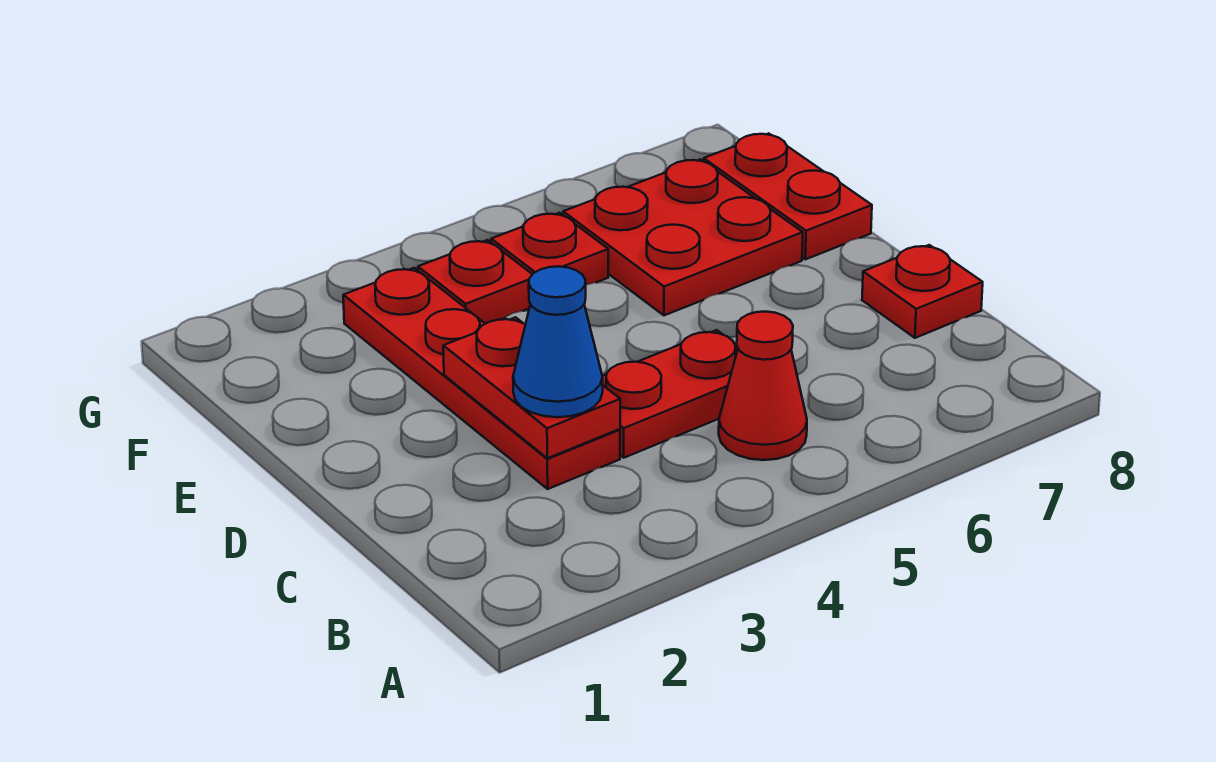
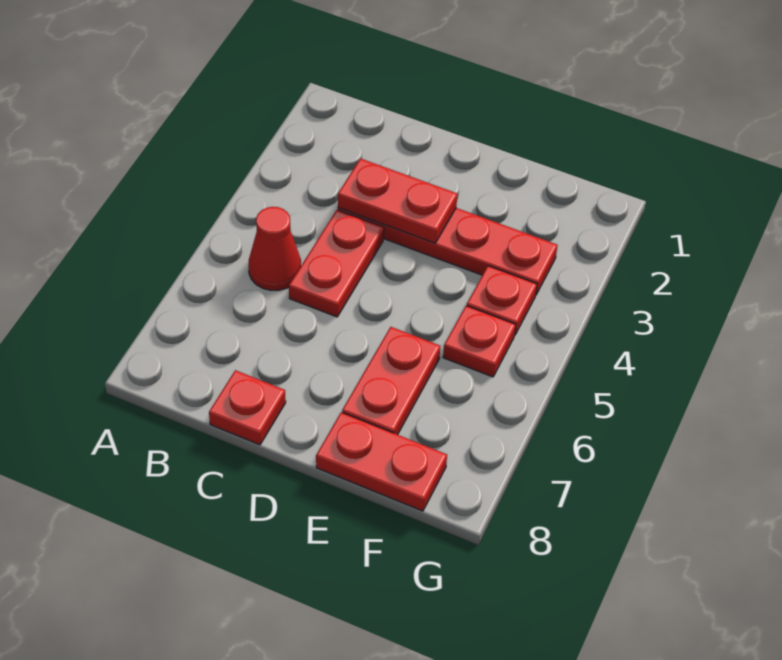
blue cone C3 level 3 -> none
red plate E6:F7 level 1 -> red plate E6:E7 level 1

